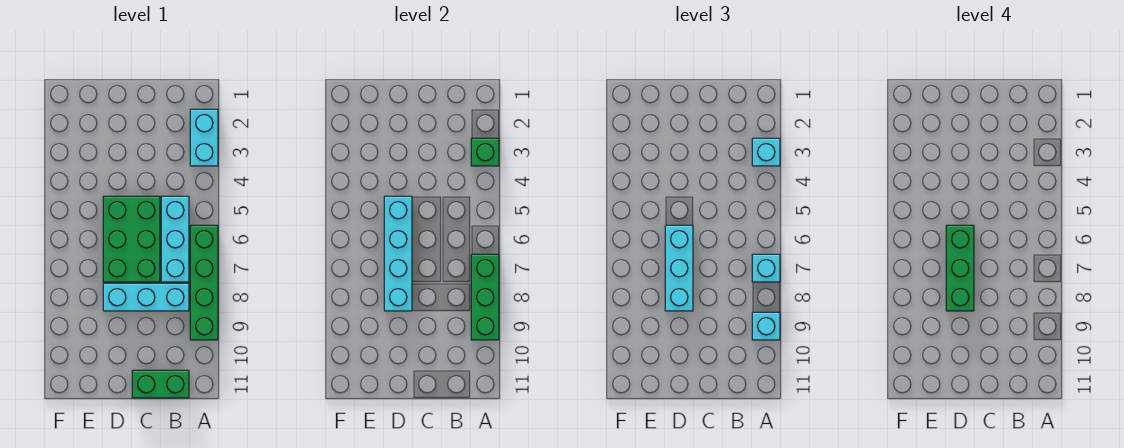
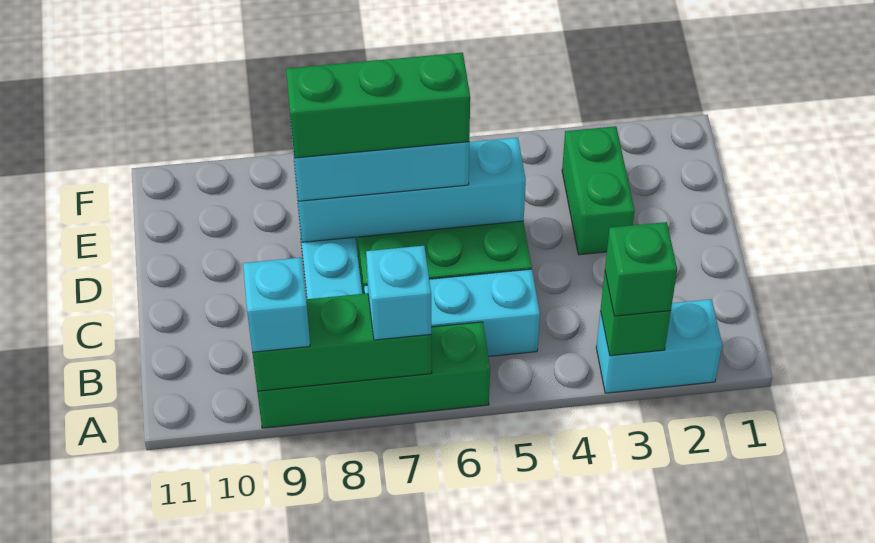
cyan brick A3 level 3 -> green brick A3 level 3
green brick B11:C11 level 1 -> green brick D3:E3 level 1

